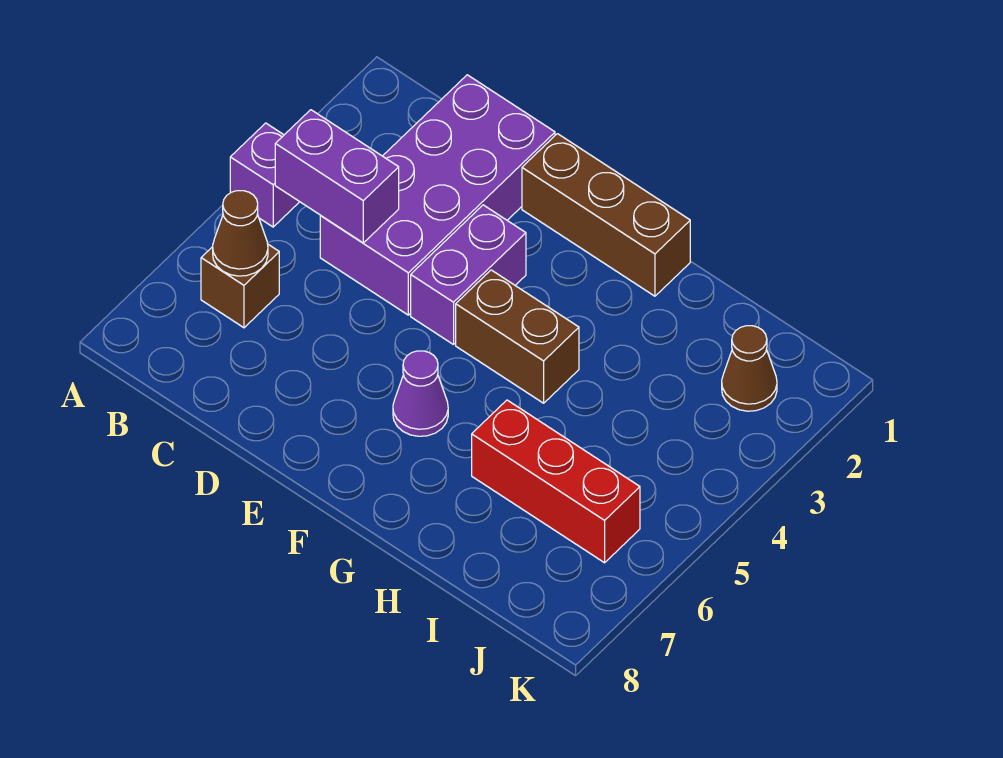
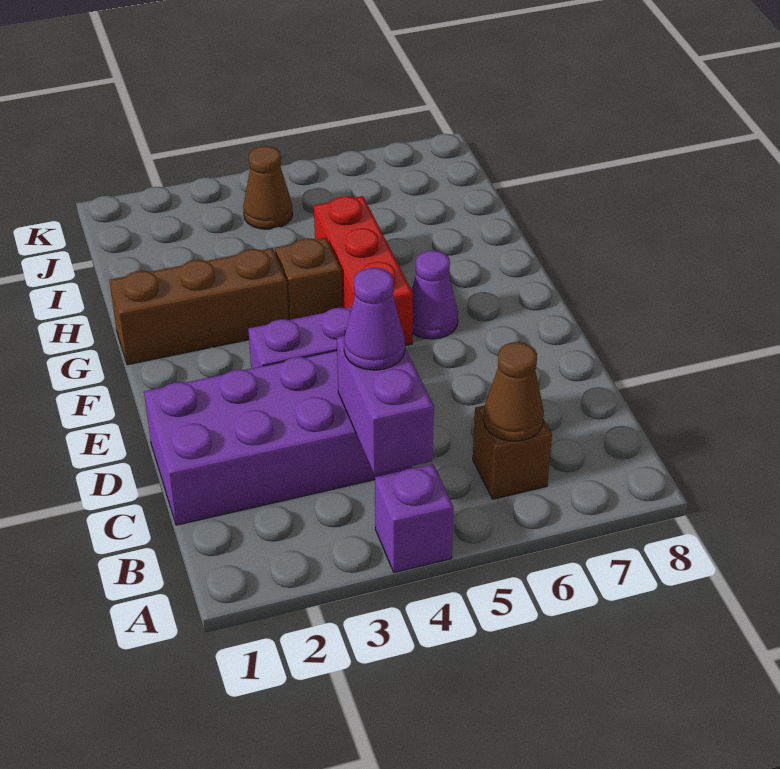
none -> purple cone C4 level 3
brown brick E1:G1 level 1 -> brown brick G1:G3 level 1
brown brick F4:G4 level 1 -> brown brick G4 level 1
red brick H6:J6 level 1 -> red brick F5:H5 level 1
brown cone J2 level 1 -> brown cone J4 level 1

